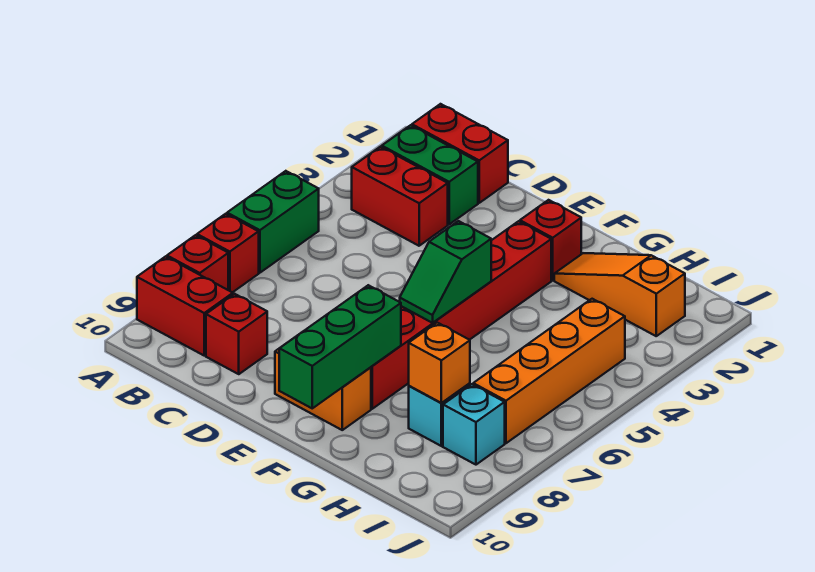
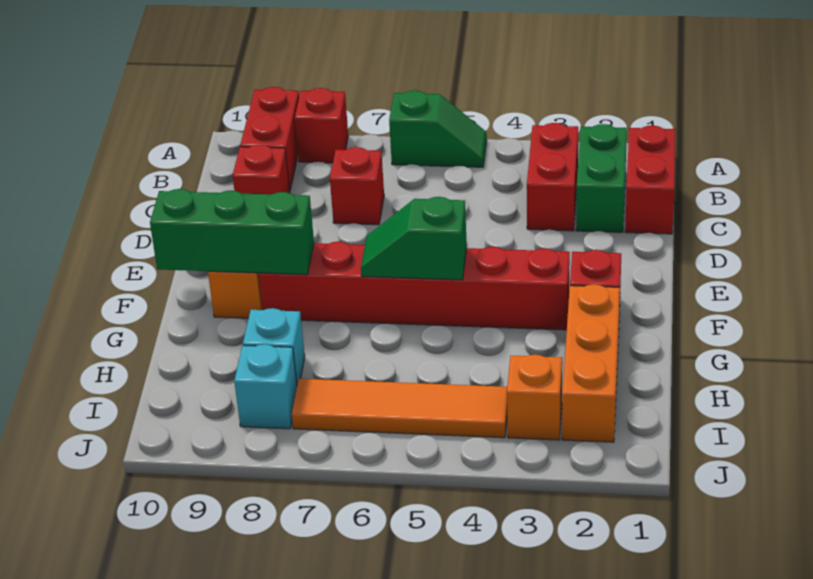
green brick A5:A6 level 1 -> green slope A5:A6 level 1 top 6
red brick A7 level 1 -> red brick C7 level 1
orange slope G2:I2 level 1 top I -> orange brick G2:I2 level 1
orange brick H8 level 2 -> orange brick I3 level 1
orange brick I4:I7 level 1 -> orange tile I4:I7 level 1

